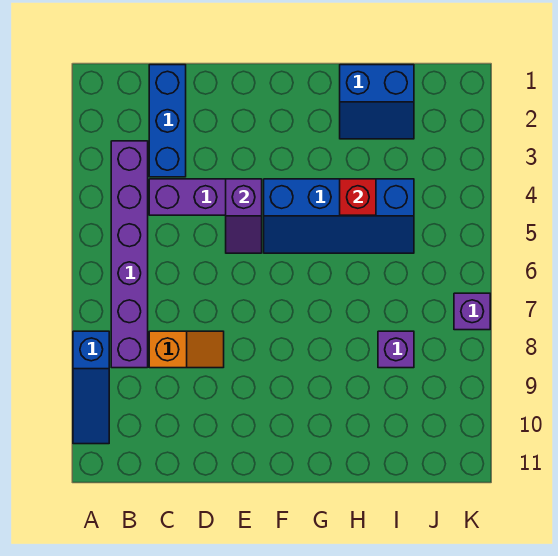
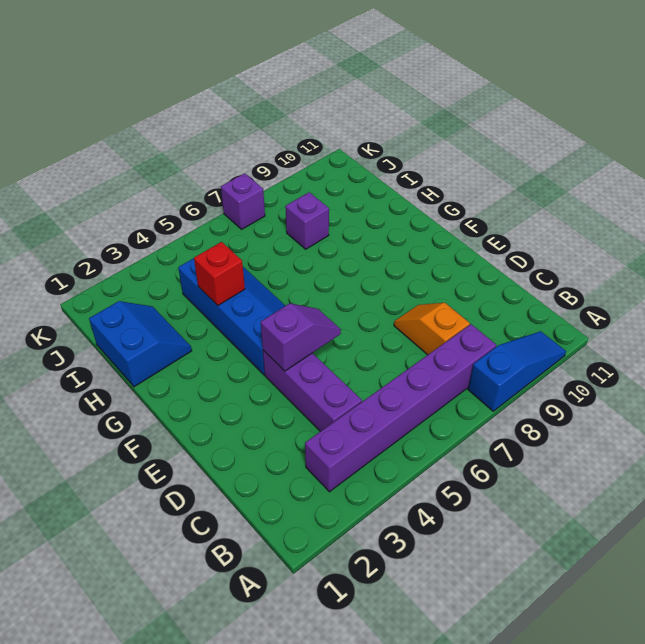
blue brick C1:C3 level 1 -> none

